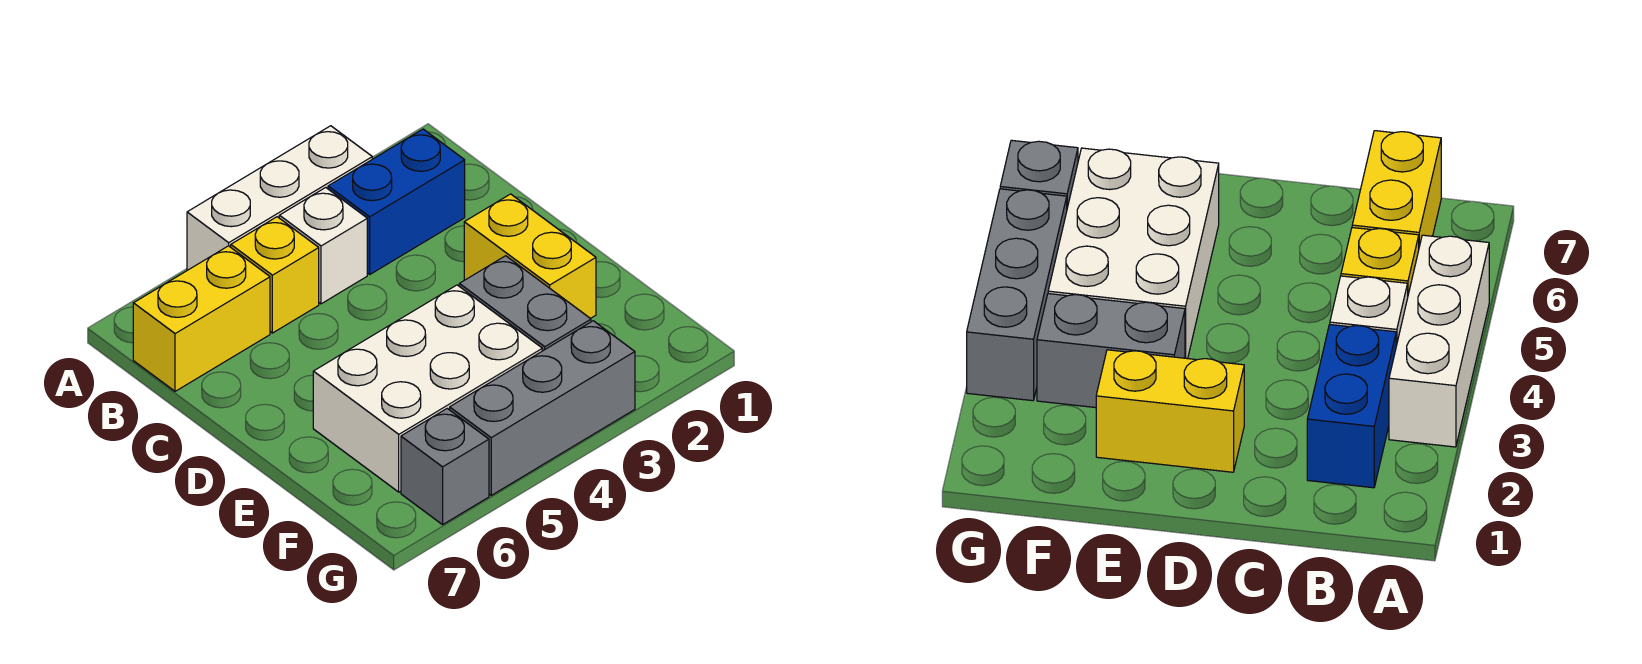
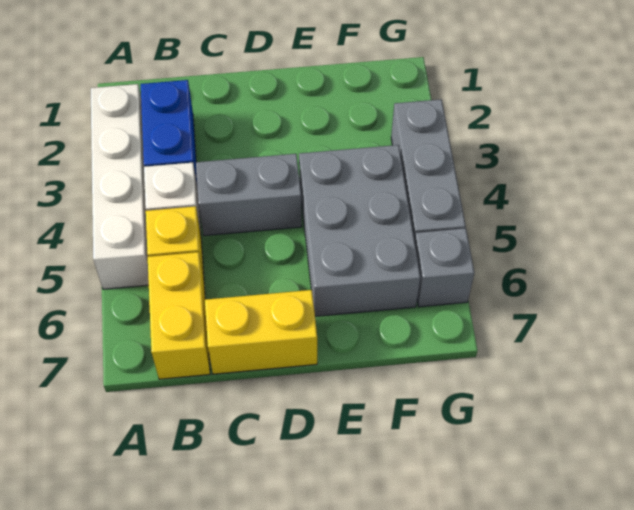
white brick A3:A5 level 1 -> white brick A2:A5 level 1
yellow brick D2:E2 level 1 -> yellow brick C7:D7 level 1
grey brick E3:F3 level 1 -> grey brick C4:D4 level 1
white brick E4:F6 level 1 -> grey brick E4:F6 level 1

